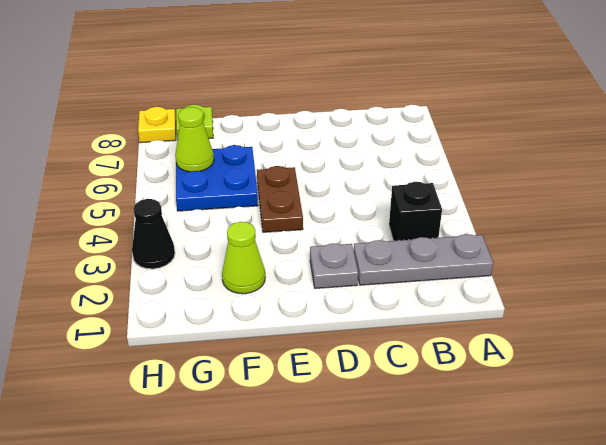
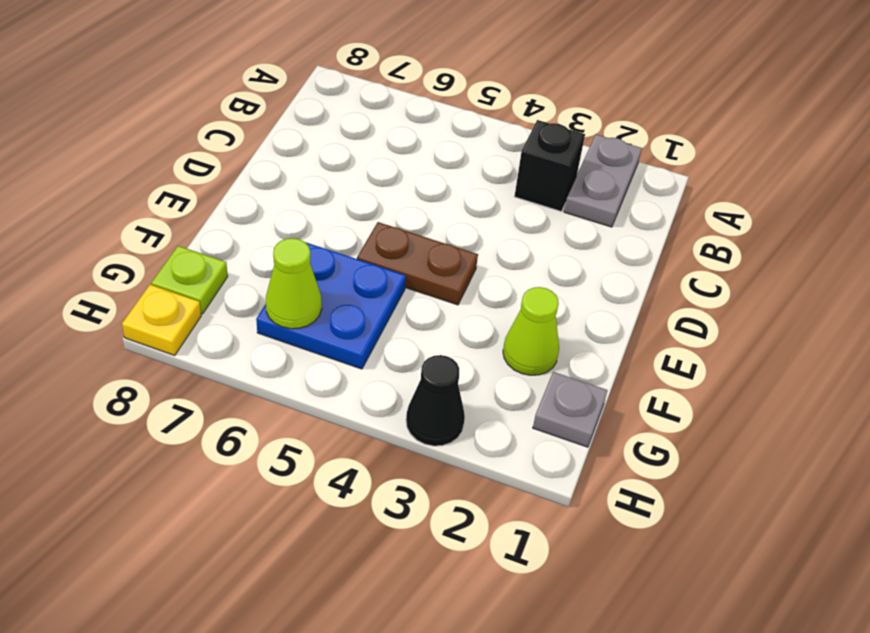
grey plate A2:C2 level 1 -> grey plate A2:B2 level 1
grey plate D2 level 1 -> grey plate G1 level 1

